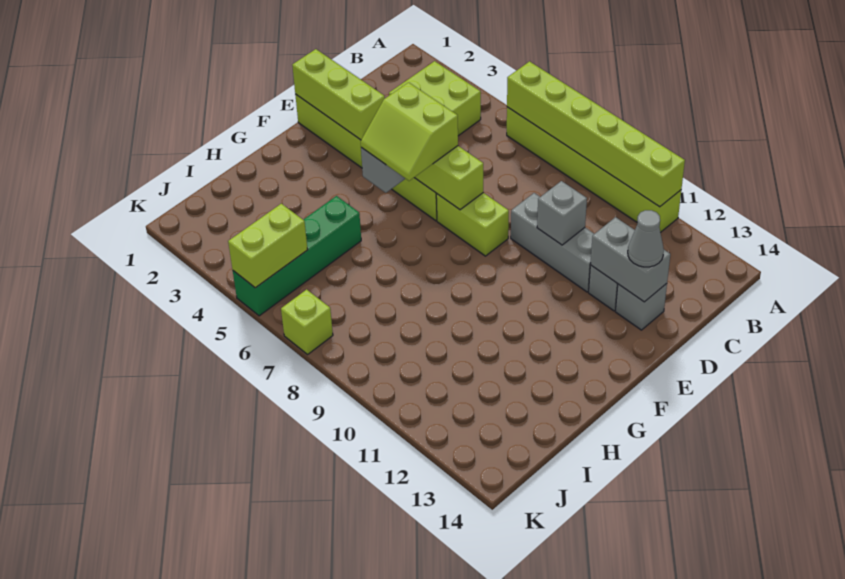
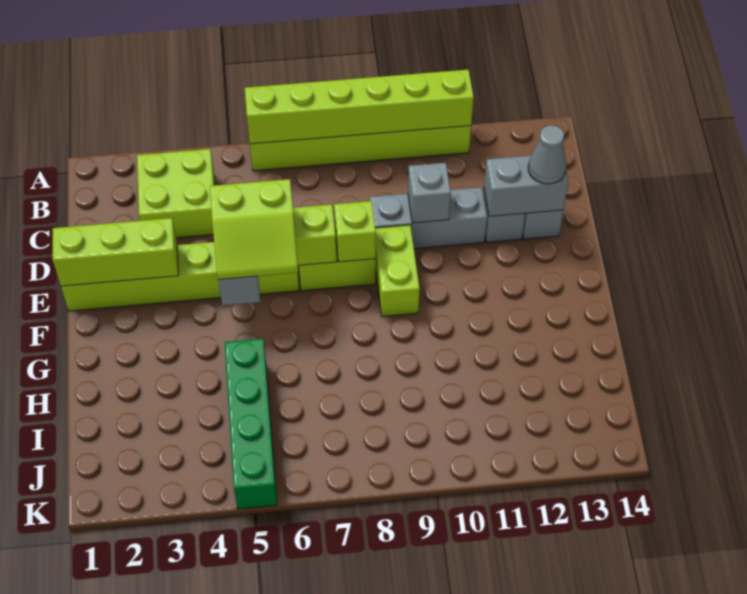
lime brick J5:K5 level 2 -> lime brick E9:F9 level 1
lime brick K7 level 1 -> lime brick E8 level 2

